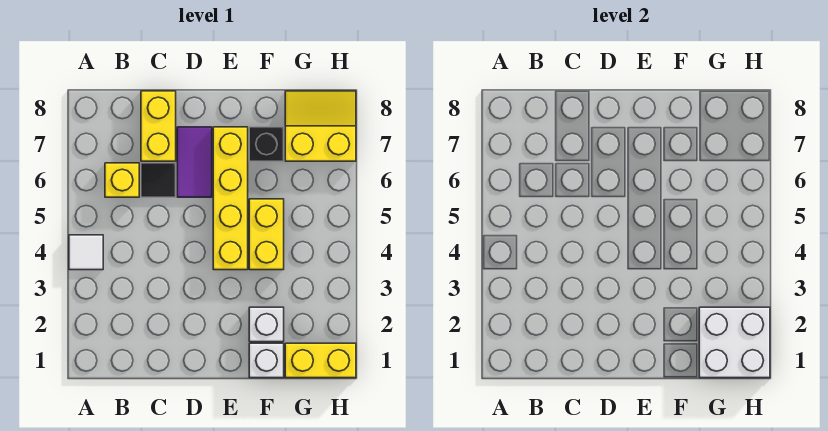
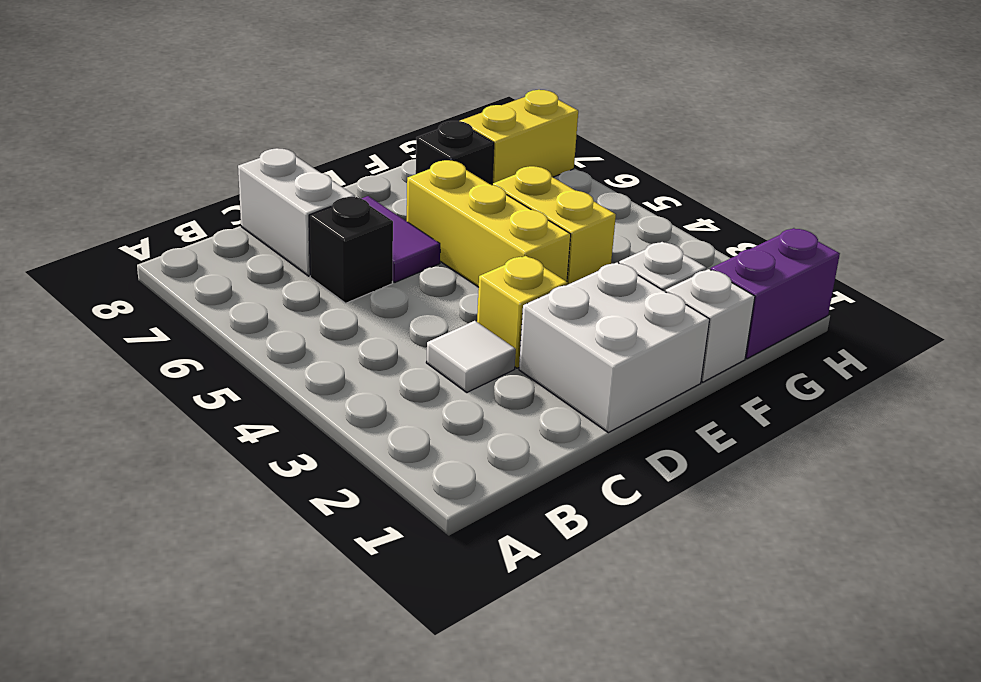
white tile A4 level 1 -> white tile C3 level 1
yellow brick B6 level 1 -> yellow brick D3 level 1
black tile C6 level 1 -> black brick C6 level 1
yellow brick C7:C8 level 1 -> white brick C7:C8 level 1
yellow brick E4:E7 level 1 -> yellow brick E4:E6 level 1
yellow brick G1:H1 level 1 -> purple brick G1:H1 level 1
white brick G1:H2 level 2 -> white brick D1:E2 level 1

